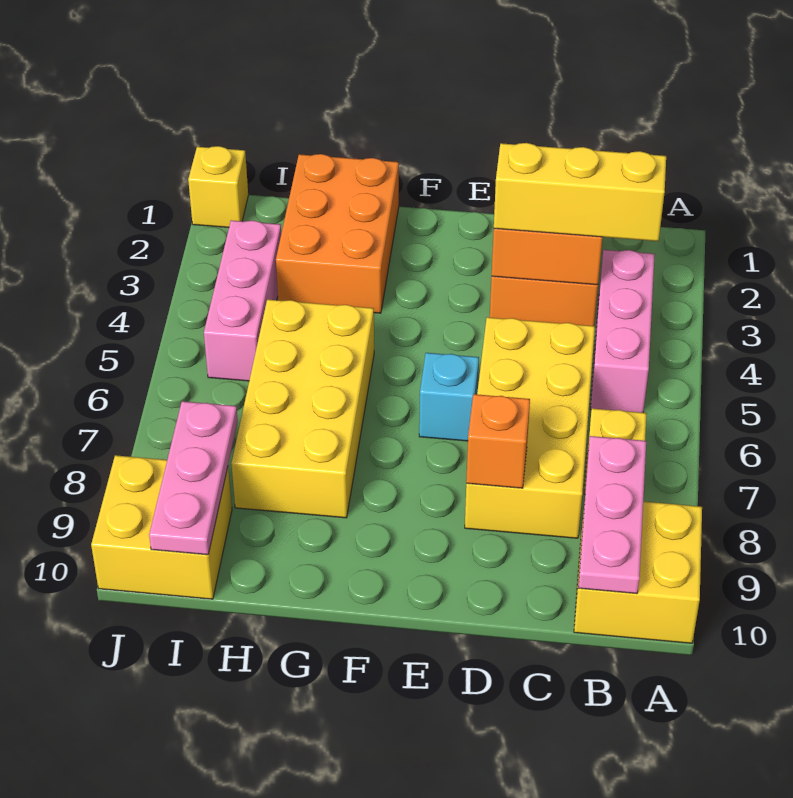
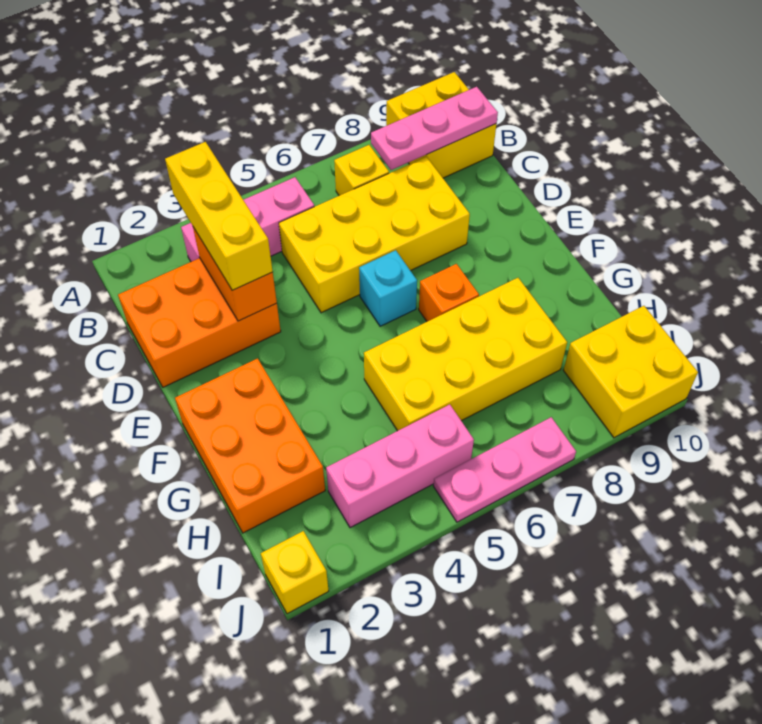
orange brick D8 level 2 -> orange brick F7 level 1
orange brick G1:H3 level 1 -> orange brick F1:H2 level 1
pink plate I8:I10 level 2 -> pink plate J5:J7 level 1

